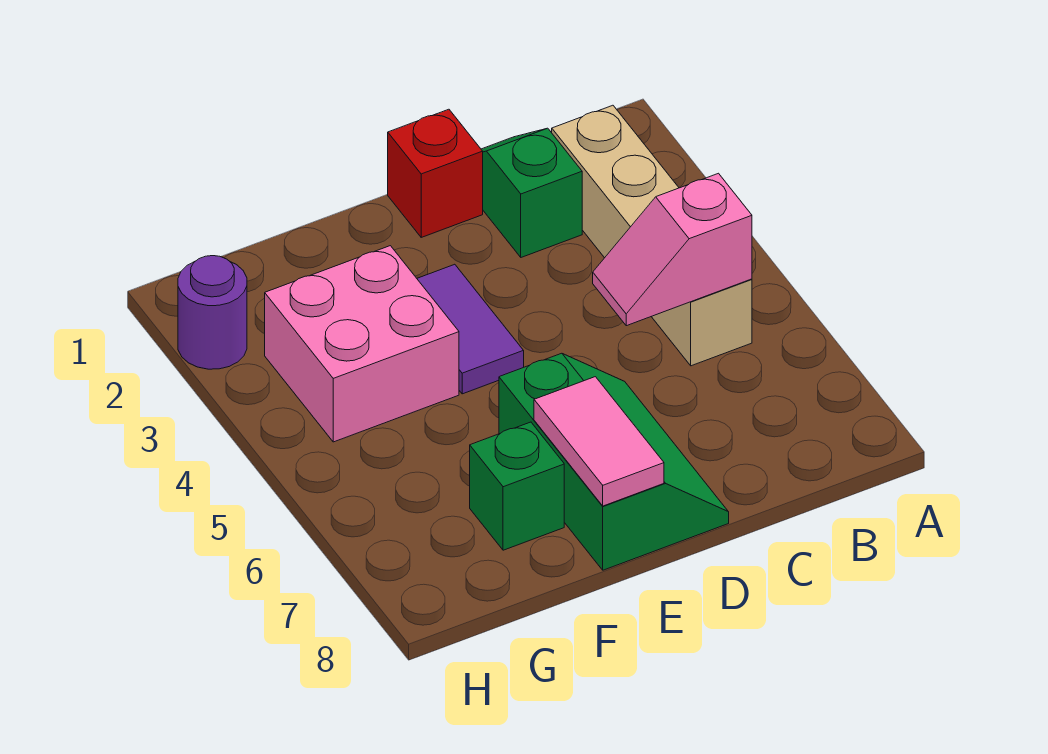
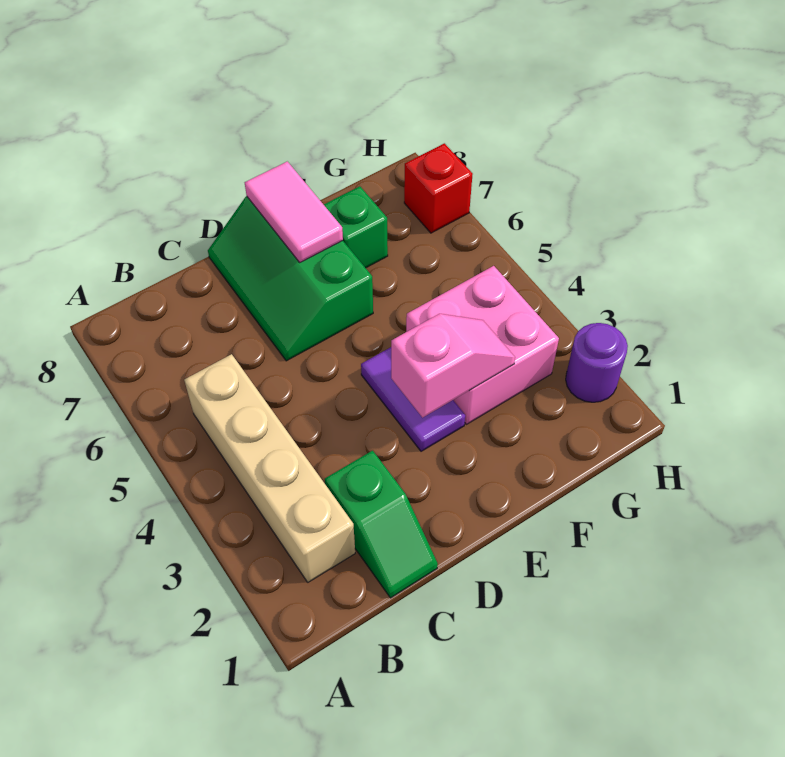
pink slope B5:C5 level 2 top B -> pink slope E3:F3 level 2 top E
red brick D1 level 1 -> red brick H7 level 1

